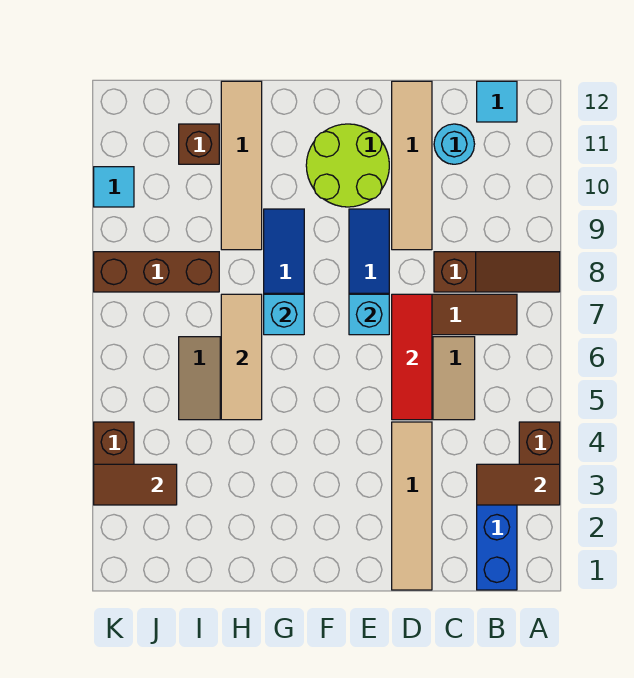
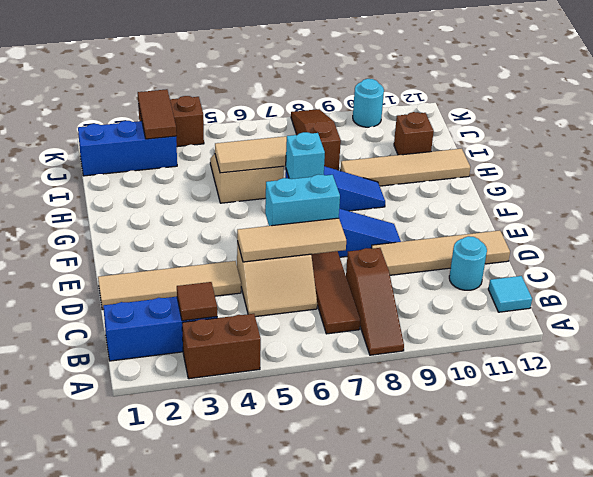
brown tile A3:B3 level 2 -> brown tile B3 level 2
red tile D5:D7 level 2 -> tan tile D5:D7 level 2
cyan brick E7 level 2 -> cyan brick E6:E7 level 2
lime round brick E10:F11 level 1 -> none
brown brick I8:K8 level 1 -> brown slope I8:K8 level 1 top I
none -> blue brick J1:J3 level 1
cyan tile K10 level 1 -> cyan round brick K10 level 1

